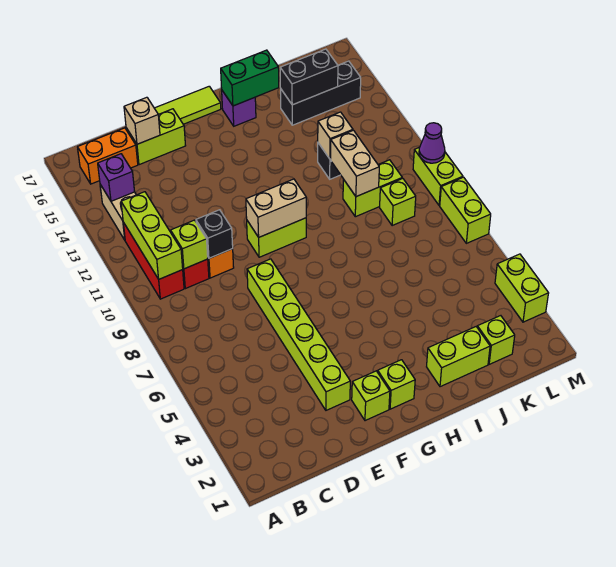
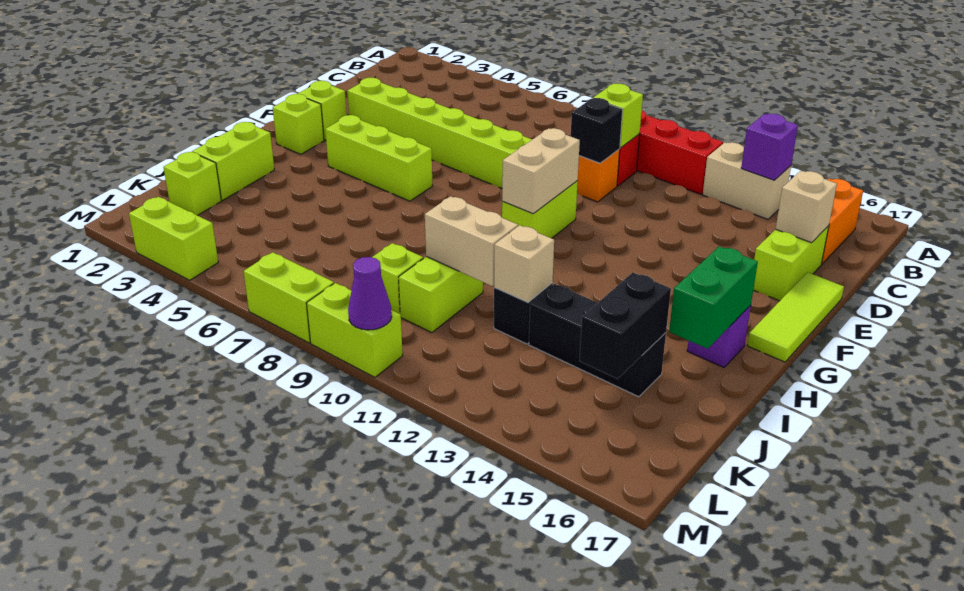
lime brick B10:B12 level 2 -> lime brick G4:G6 level 1
black brick J15:L15 level 1 -> black brick J13:J15 level 1

